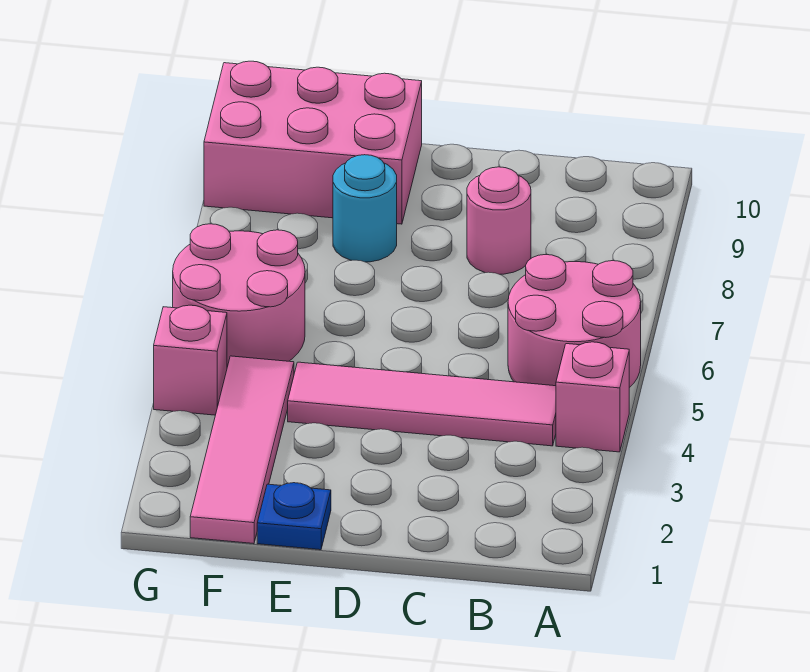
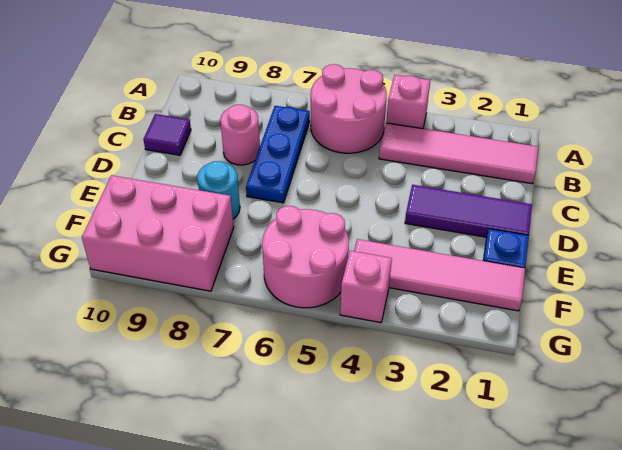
pink tile B4:E4 level 1 -> pink tile B1:B4 level 1
none -> blue plate B7:D7 level 1
none -> purple tile C10 level 1
none -> purple tile D1:D3 level 1
pink brick E9:G10 level 1 -> pink brick F8:G10 level 1

